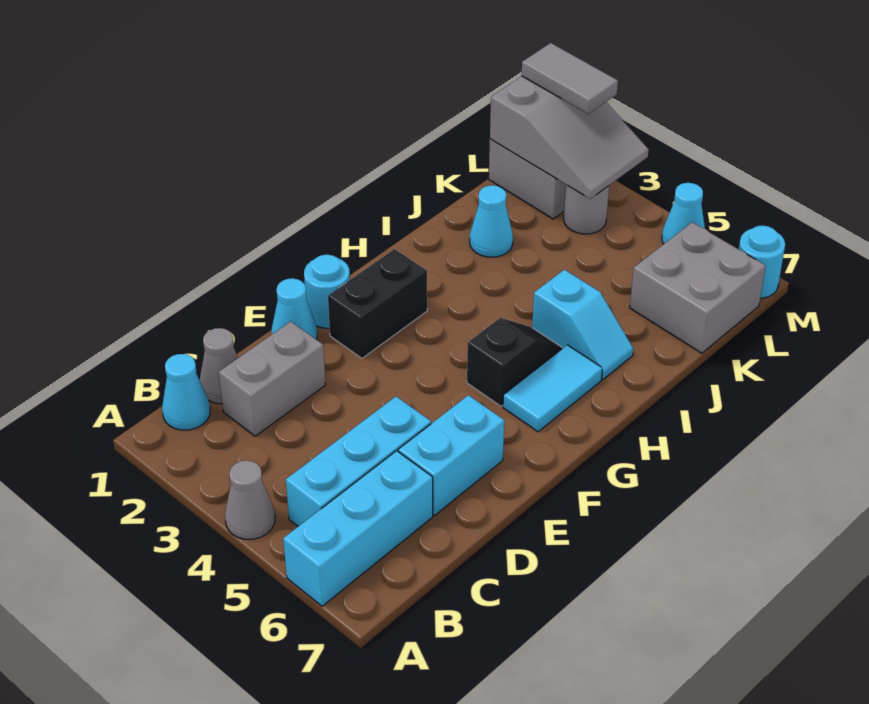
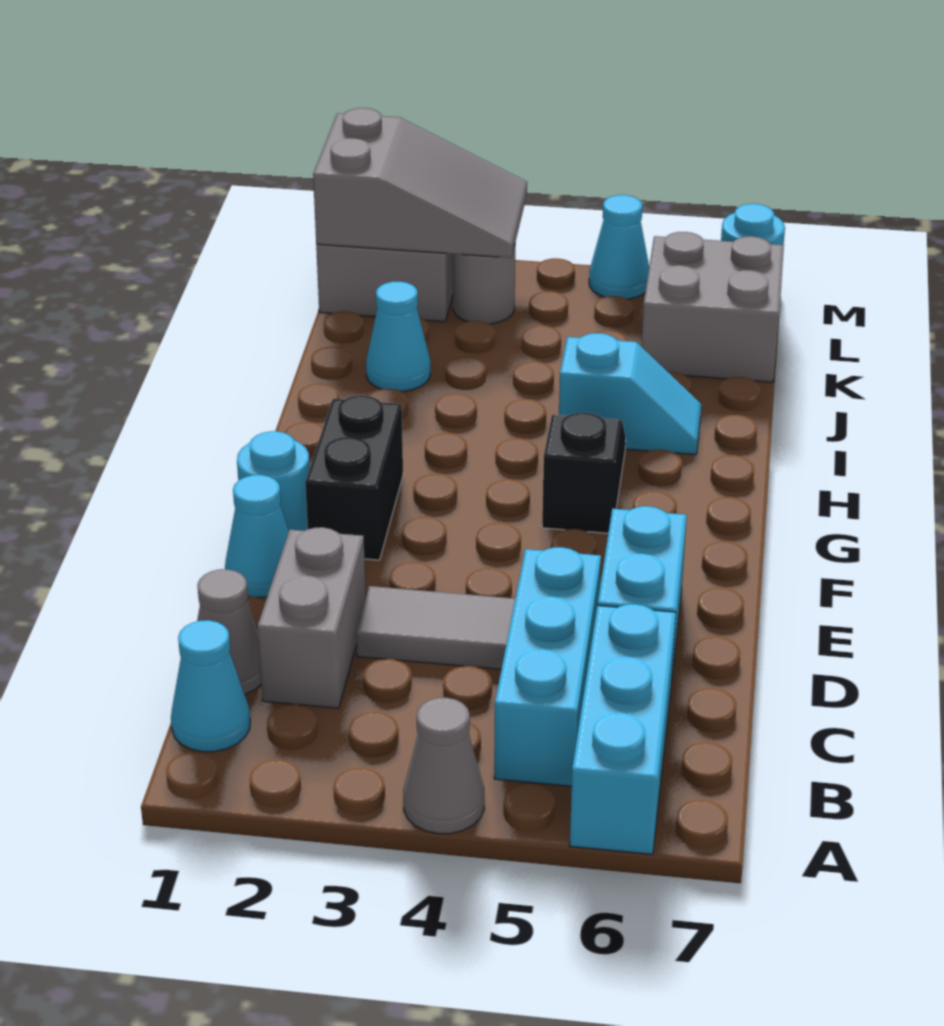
cyan tile G6:H6 level 1 -> none
grey tile M1:M2 level 3 -> grey tile D3:D4 level 1

